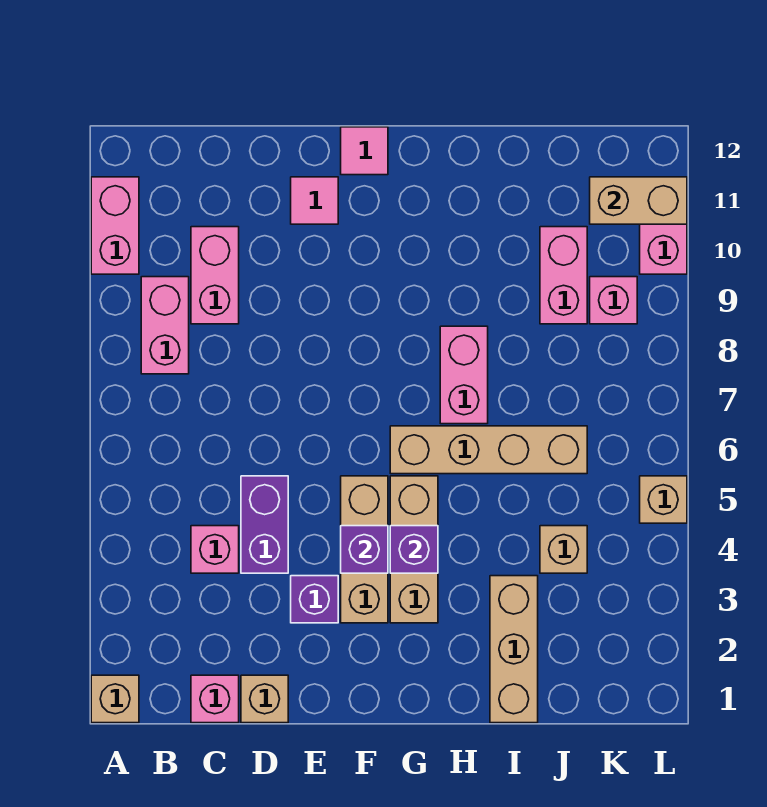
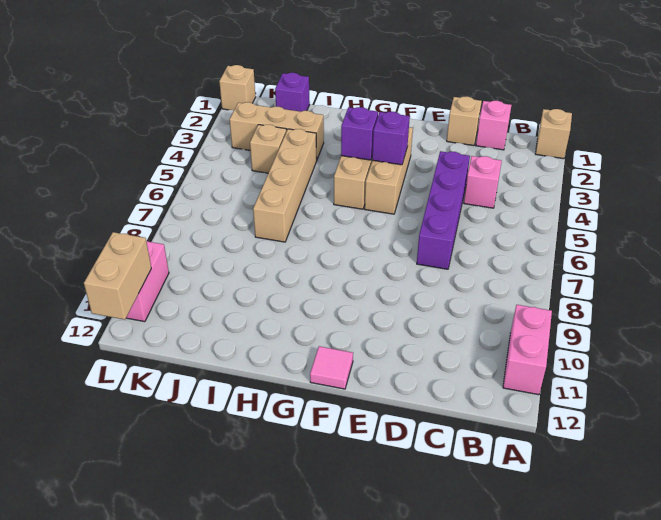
pink brick B8:B9 level 1 -> none
pink brick C9:C10 level 1 -> none
purple brick D4:D5 level 1 -> purple brick D4:D7 level 1
purple brick E3 level 1 -> purple brick J1 level 1
pink tile E11 level 1 -> none
tan brick G6:J6 level 1 -> tan brick I4:I7 level 1
pink brick H7:H8 level 1 -> none
tan brick I1:I3 level 1 -> tan brick I3:K3 level 1
pink brick J9:J10 level 1 -> none
pink brick K9 level 1 -> none
tan brick K11:L11 level 2 -> tan brick L11:L12 level 2
tan brick L5 level 1 -> tan brick L1 level 1

